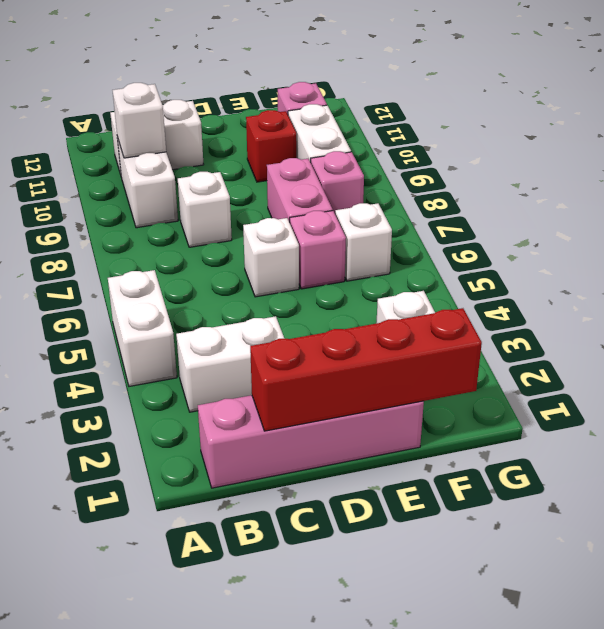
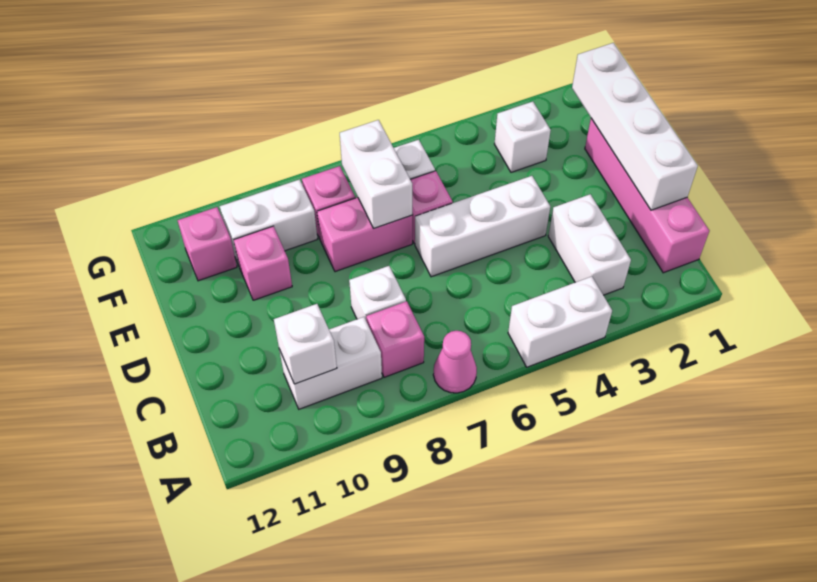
none -> pink cone A7 level 1
none -> pink brick B8 level 1
white brick B11:C11 level 1 -> white brick E7:F7 level 2
red brick C1:F1 level 2 -> white brick C1:F1 level 2
white brick D6 level 1 -> white brick D4:D6 level 1
red brick E10 level 1 -> pink brick E10 level 1

